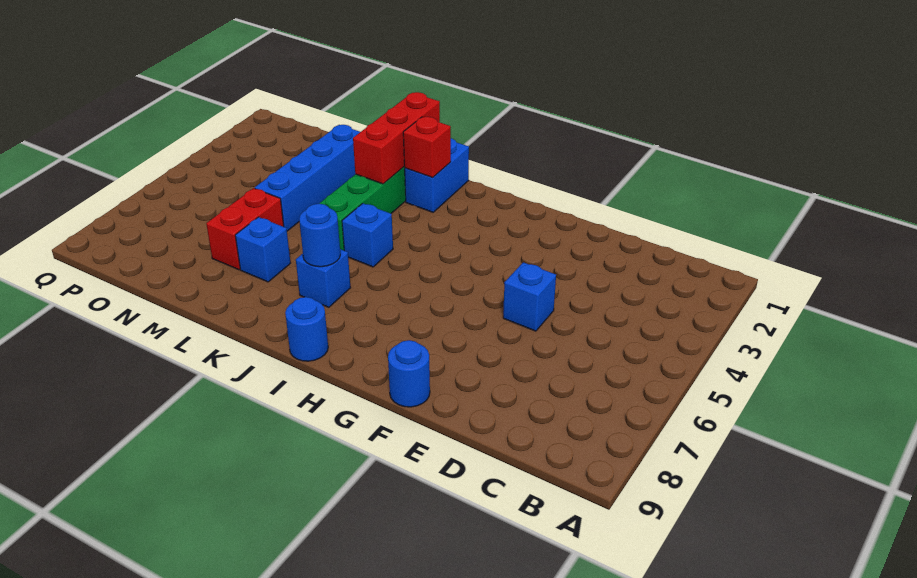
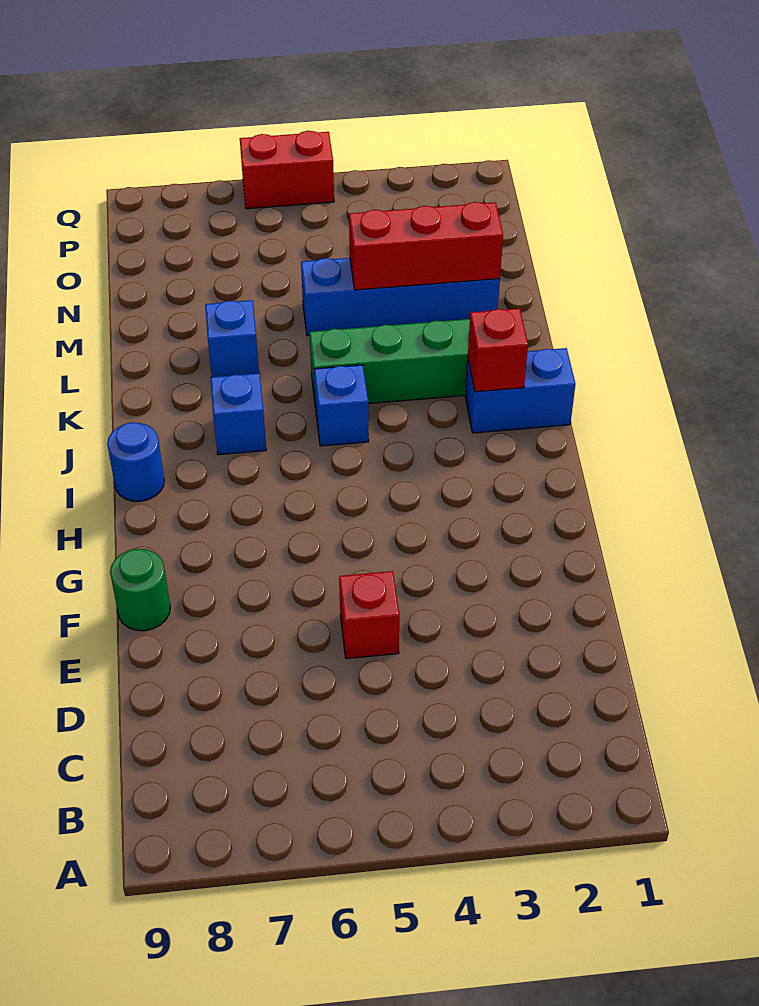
blue brick E5 level 1 -> red brick E5 level 1
blue round brick F9 level 1 -> green round brick F9 level 1
blue round brick J7 level 2 -> none
red brick K1:K3 level 2 -> red brick M2:M4 level 2
red brick M6:M7 level 1 -> red brick Q5:Q6 level 1

